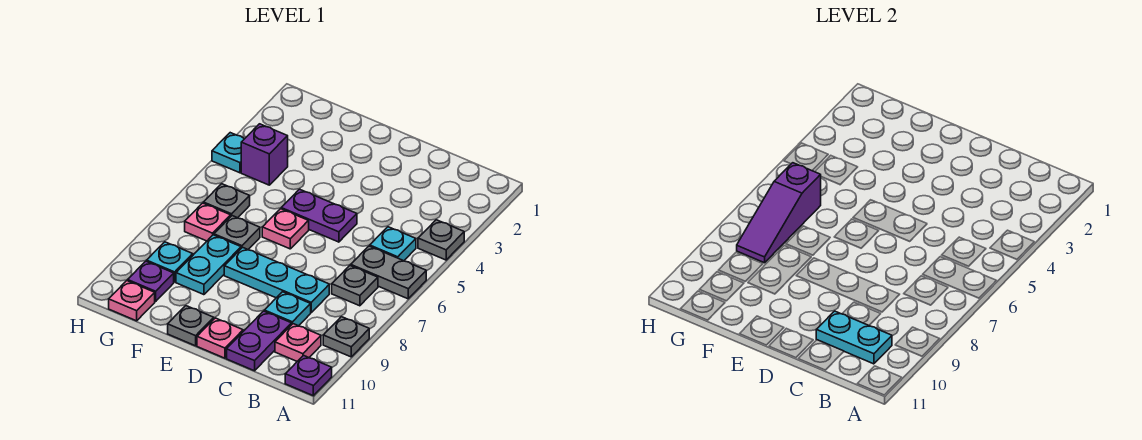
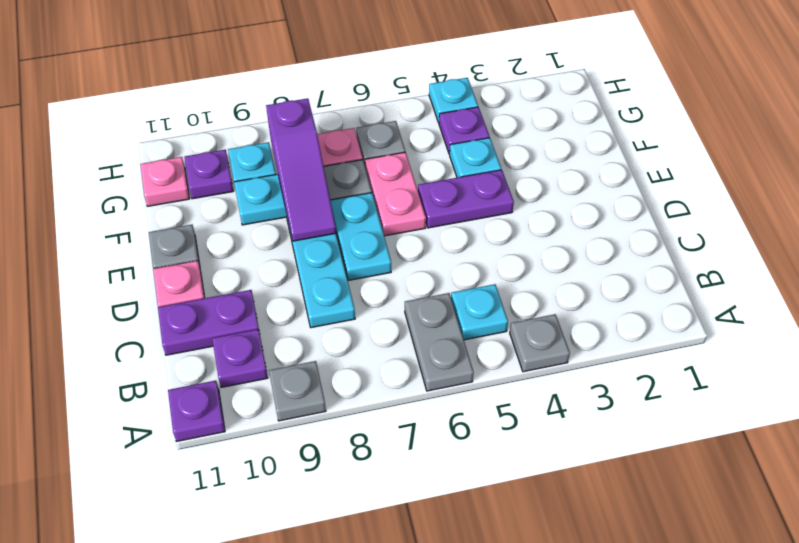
grey plate B7 level 1 -> none
pink plate B10 level 1 -> purple plate B10 level 1
cyan plate B10:C10 level 2 -> cyan plate D7:E7 level 1
cyan plate C9 level 1 -> cyan plate F4 level 1
purple plate D5:E5 level 1 -> purple plate E4:E5 level 1
pink plate E6 level 1 -> pink plate E6:F6 level 1
purple brick G4 level 1 -> purple plate G4 level 1
purple slope G6:G8 level 2 top 6 -> purple slope E8:G8 level 2 top G

